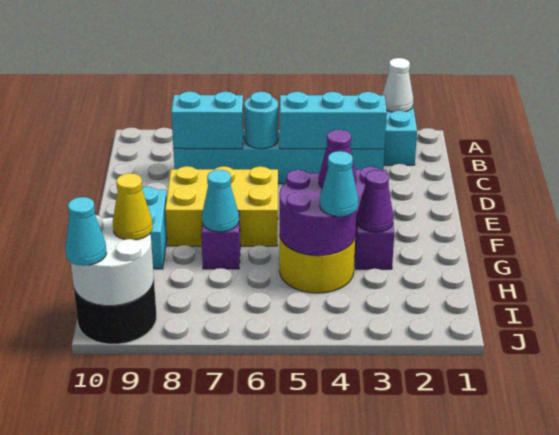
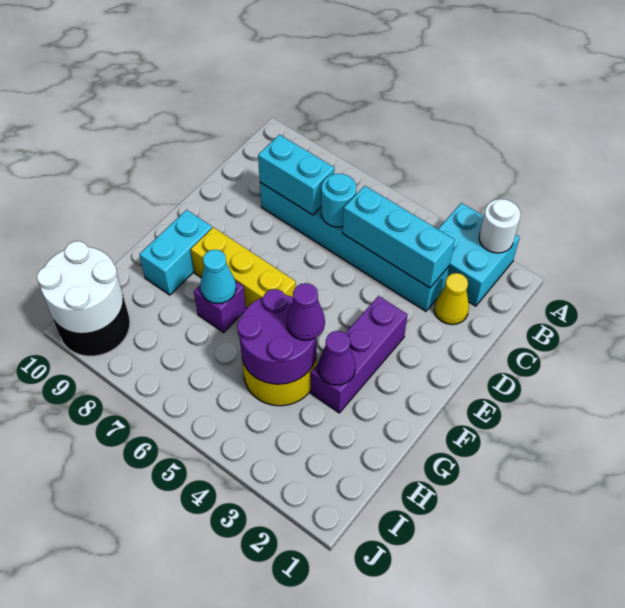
white cone A2 level 2 -> white round brick A2 level 2
yellow brick E6:F8 level 1 -> yellow brick F6:F8 level 1
cyan cone H4 level 3 -> none
yellow cone I9 level 3 -> yellow cone C2 level 1
cyan cone J10 level 3 -> none

